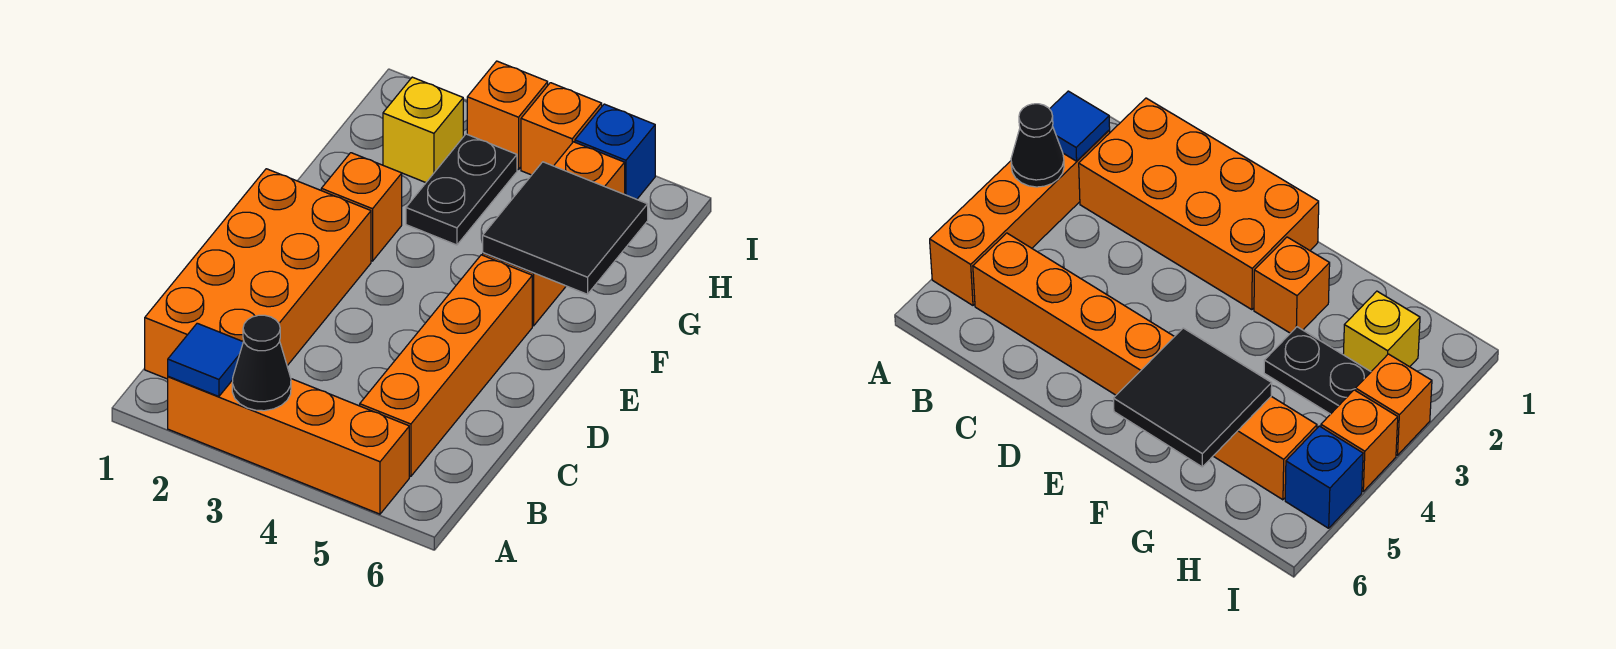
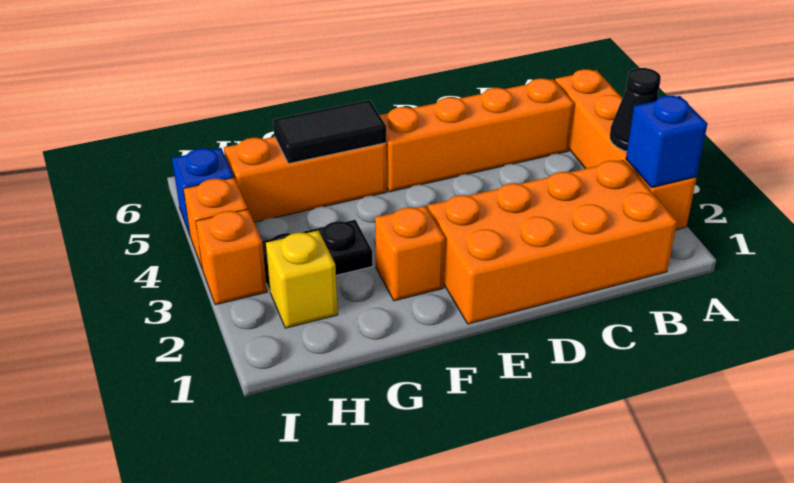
blue tile A2 level 2 -> blue brick A2 level 2
black tile F5:G6 level 2 -> black tile F5:G5 level 2

